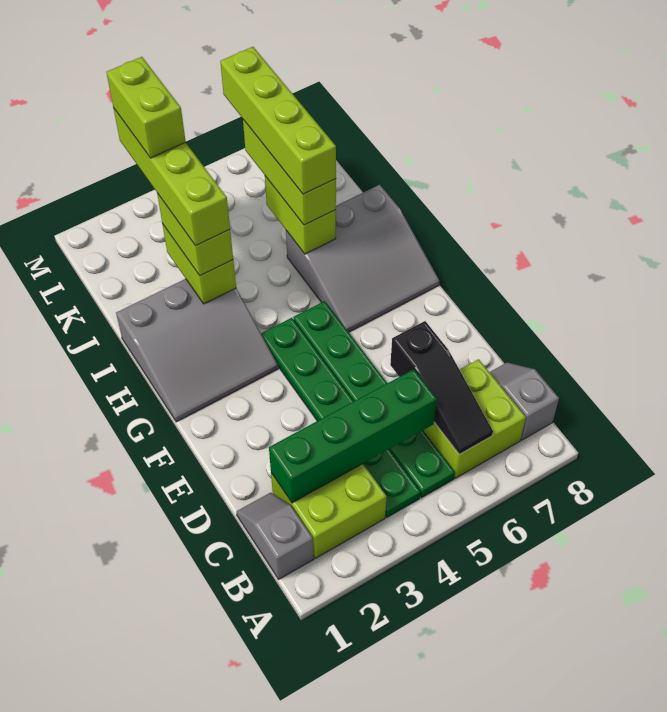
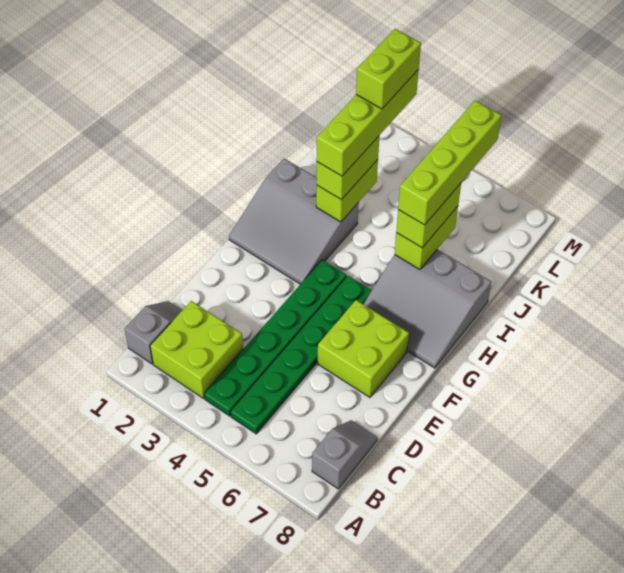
lime brick B6:C7 level 1 -> lime brick E6:F7 level 1
black slope B6:D6 level 2 top D -> none
green brick C2:C5 level 2 -> none
lime brick I6:K6 level 3 -> lime brick I6:J6 level 3

